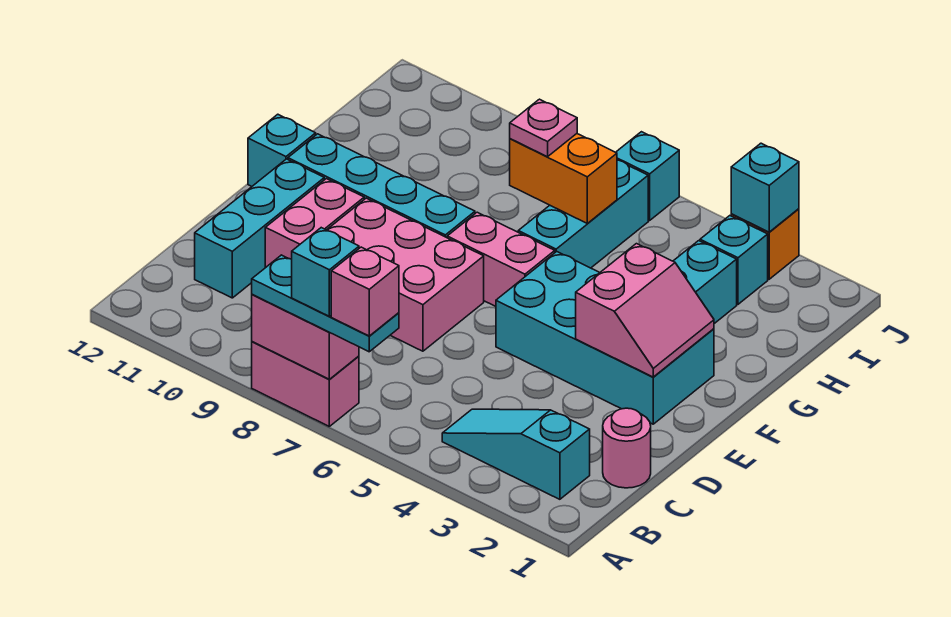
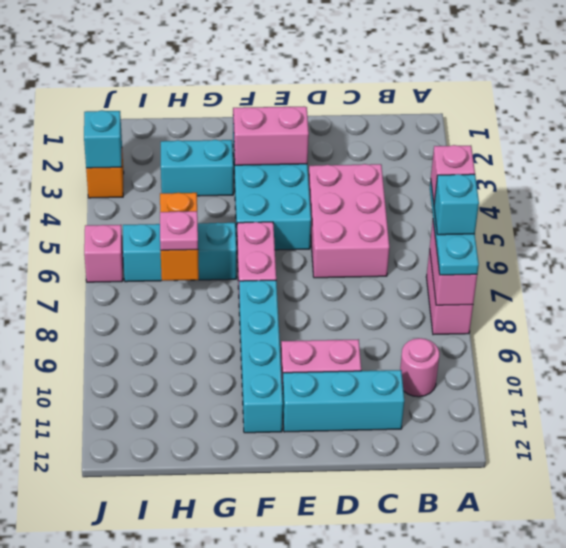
cyan slope B2:B4 level 1 top 2 -> none
pink round brick C1 level 1 -> pink round brick B10 level 1
pink brick D7:E9 level 1 -> pink brick C4:D6 level 1
cyan brick F12 level 1 -> none
cyan brick I3 level 1 -> none
cyan brick J6 level 1 -> pink brick J6 level 1

